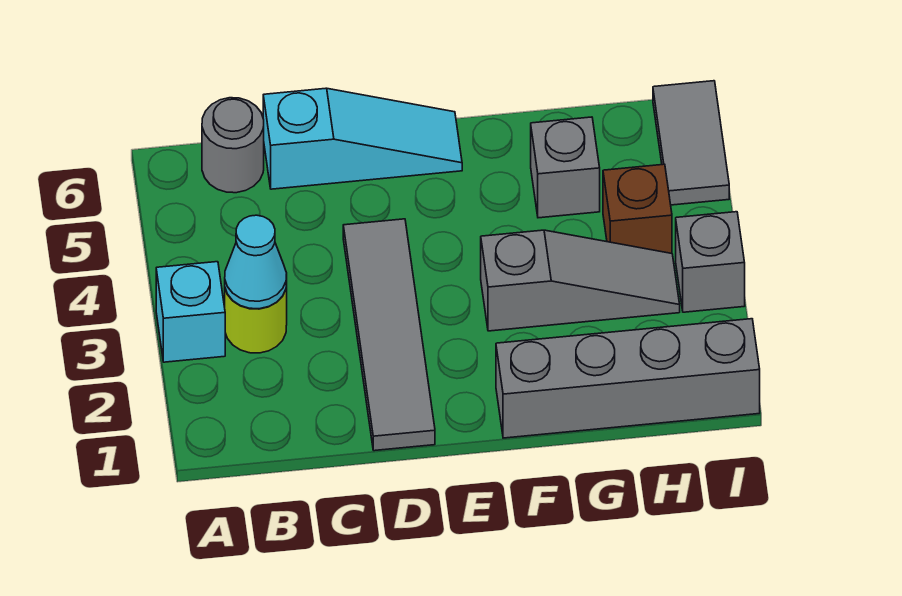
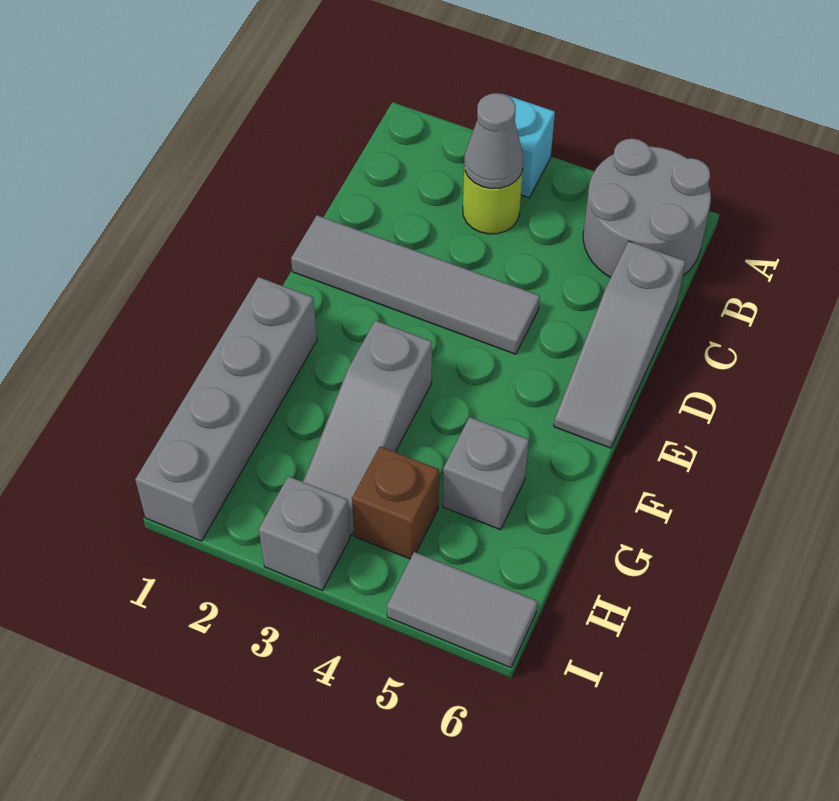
cyan cone B3 level 2 -> grey cone B3 level 2
grey round brick B6 level 1 -> grey round brick A5:B6 level 1
cyan slope C6:E6 level 1 top C -> grey slope C6:E6 level 1 top C

